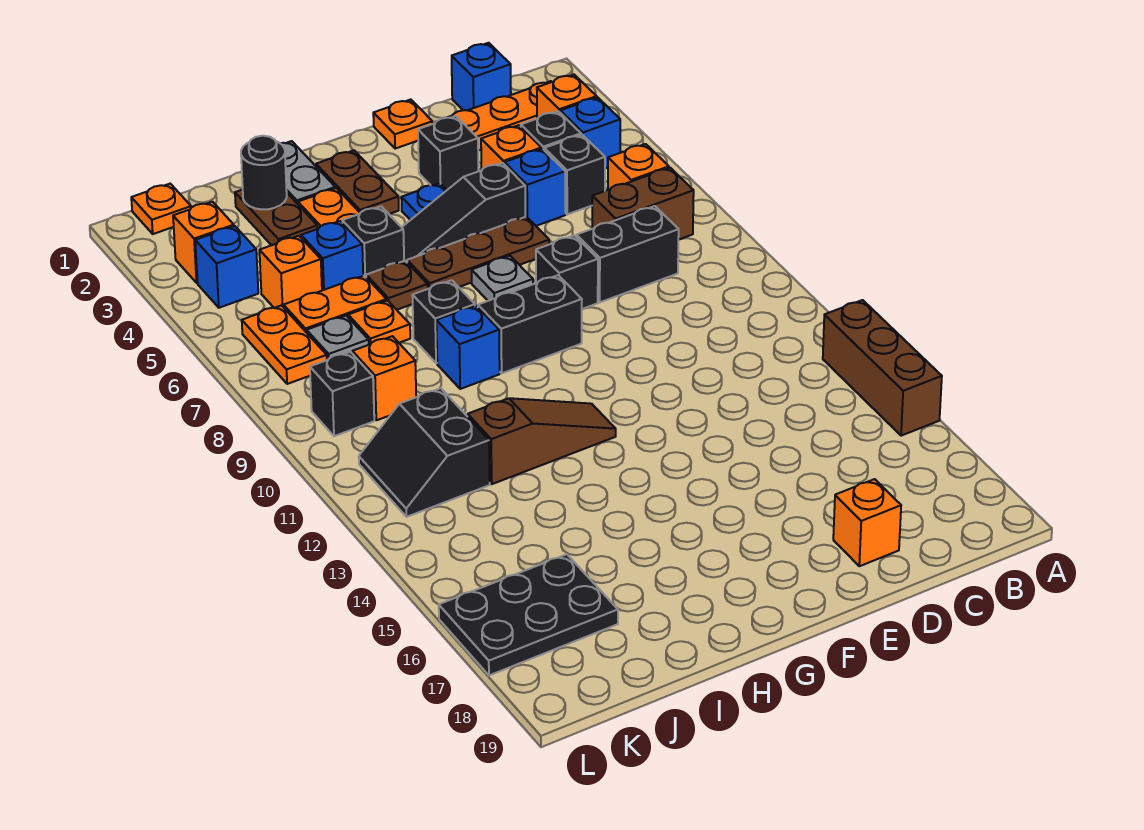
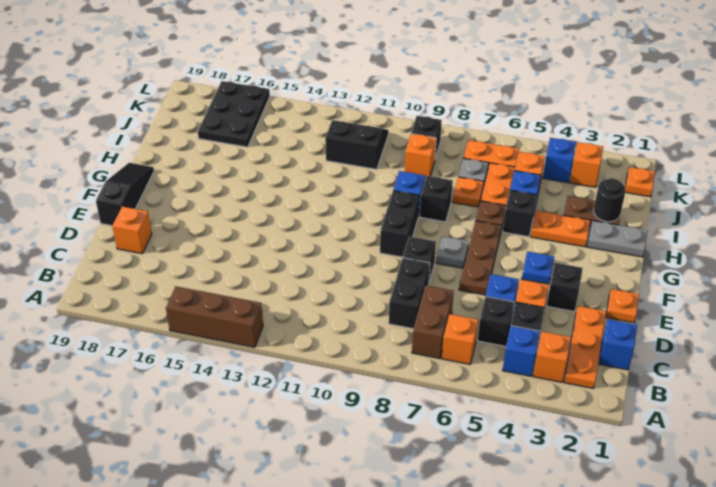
black slope E5:G5 level 1 top E -> black slope E19:G19 level 1 top E
brown plate G2:G3 level 1 -> none
brown slope G12:I12 level 1 top I -> none

